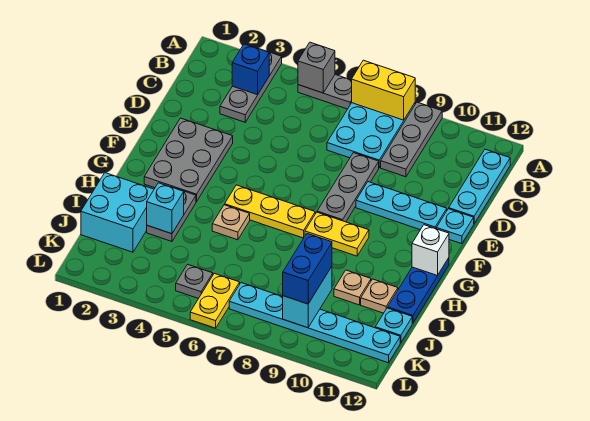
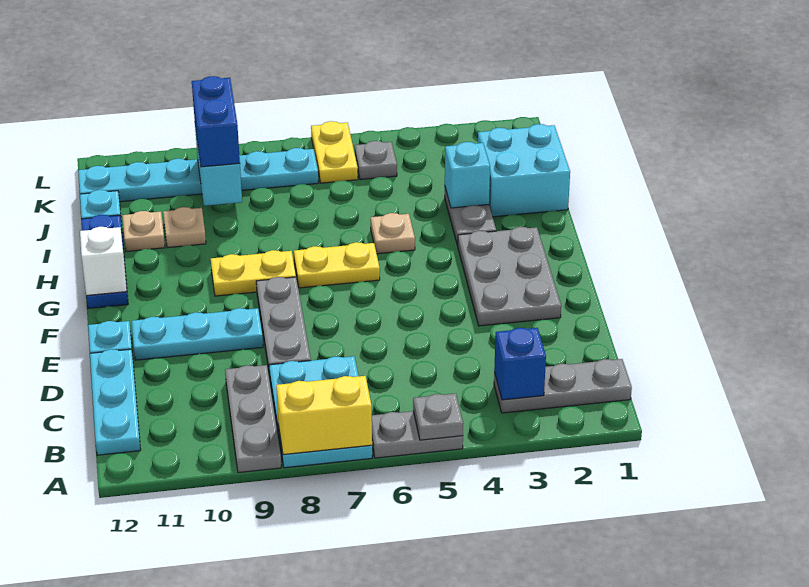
grey plate A3:C3 level 1 -> grey plate B1:B3 level 1
grey brick A5 level 2 -> grey plate A5 level 2
yellow plate G5:G7 level 1 -> yellow plate G6:G7 level 1

